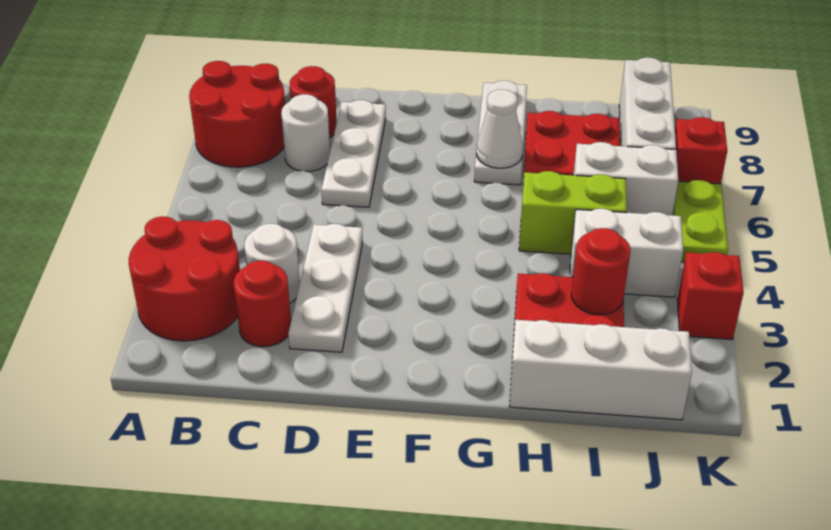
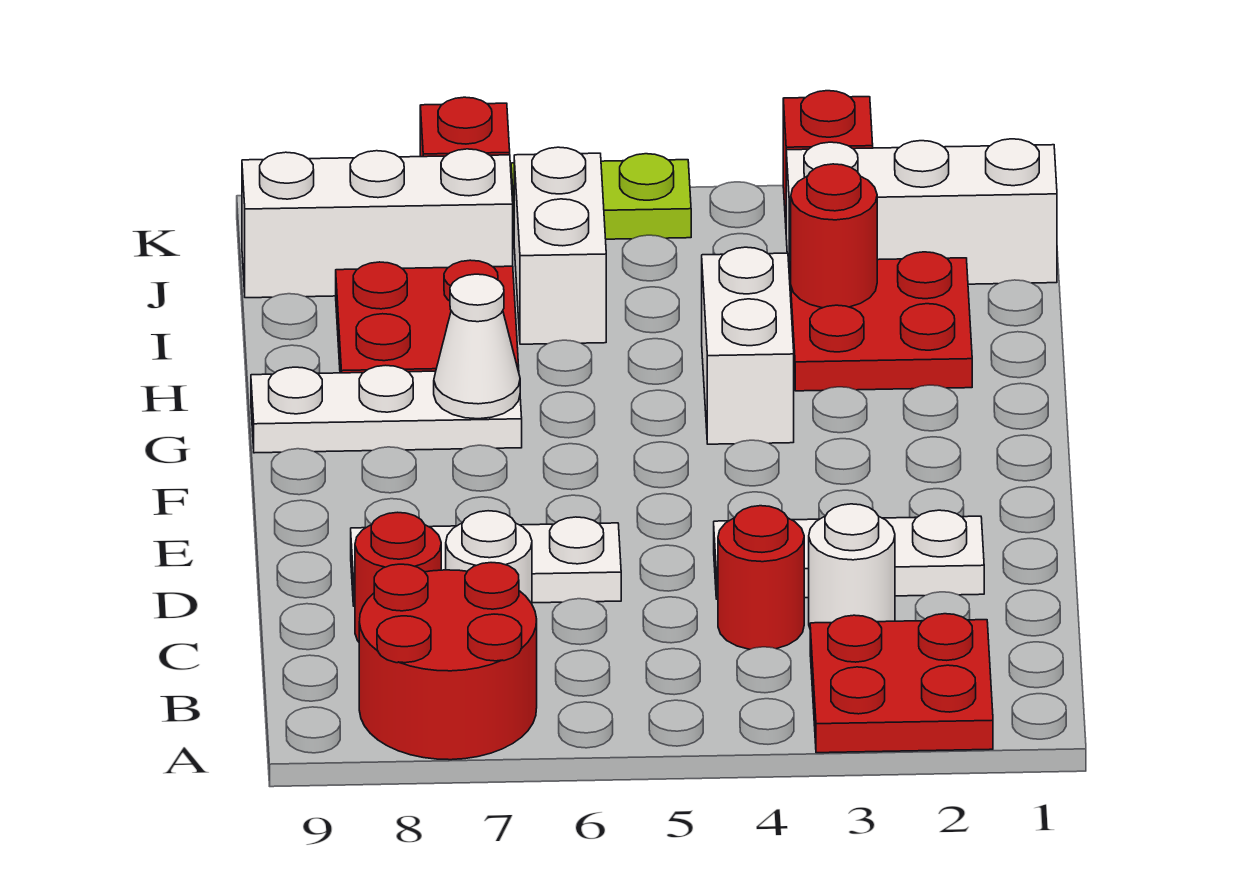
red round brick A2:B3 level 1 -> red plate A2:B3 level 1
red round brick C2 level 1 -> red round brick C4 level 1
white brick H1:J1 level 1 -> white brick J1:J3 level 1
lime brick H5:I5 level 1 -> none
white brick I4:J4 level 1 -> white brick G4:H4 level 1

